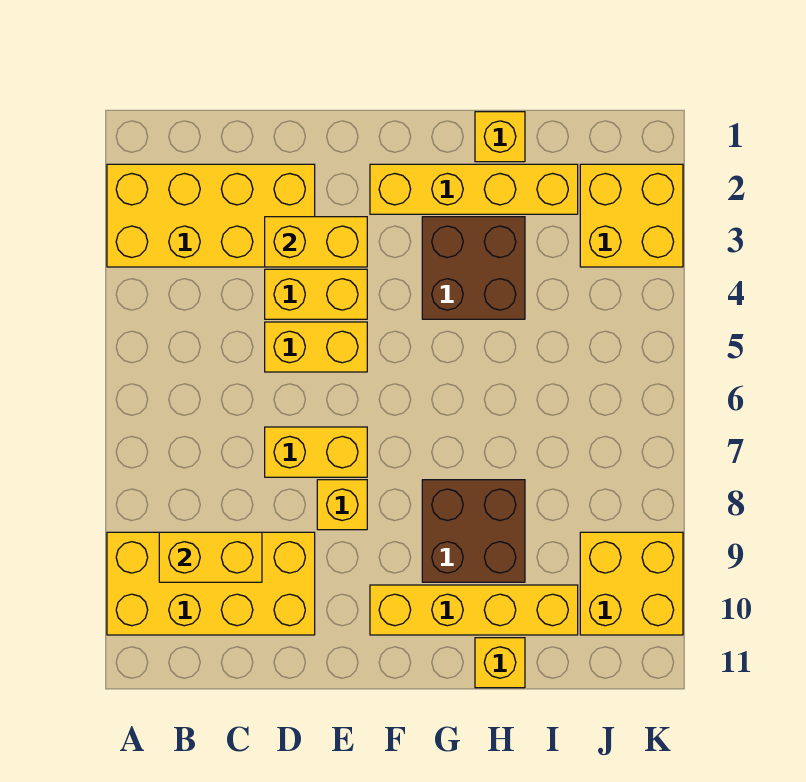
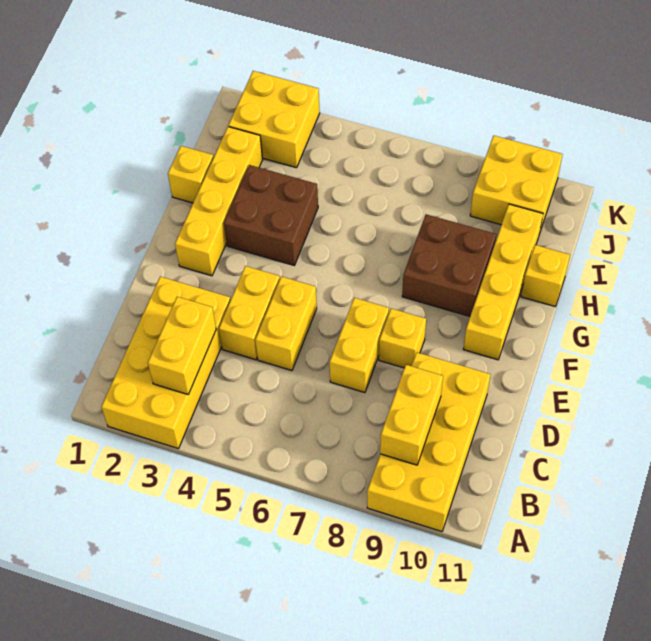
yellow brick D3:E3 level 2 -> yellow brick B3:C3 level 2

